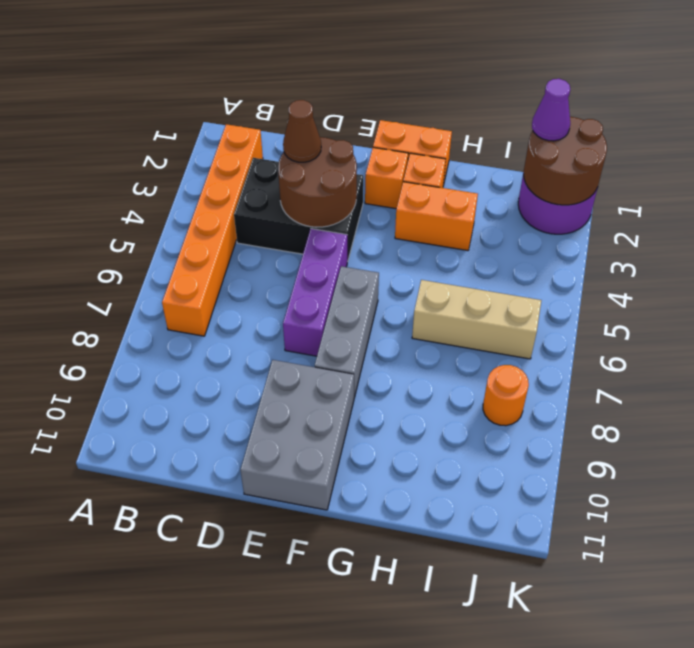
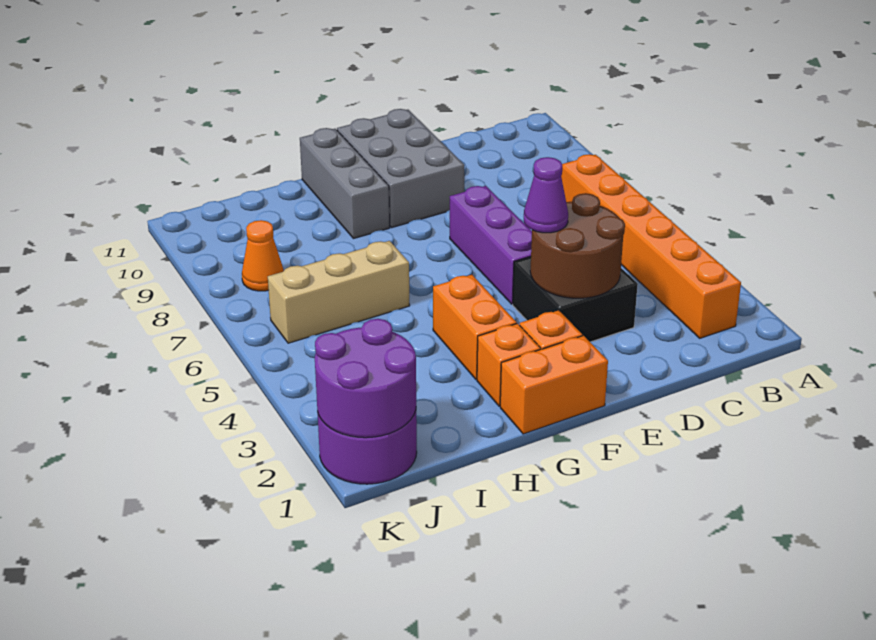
black brick C3:E4 level 1 -> black brick D3:E4 level 1
brown cone D3 level 3 -> none
grey brick F6:F8 level 1 -> grey brick G9:G11 level 1
orange brick G3:H3 level 1 -> orange brick G3:G4 level 1
brown round brick J1:K2 level 2 -> purple round brick J1:K2 level 2
purple cone J1 level 3 -> purple cone E4 level 3
orange round brick J8 level 1 -> orange cone J8 level 1

